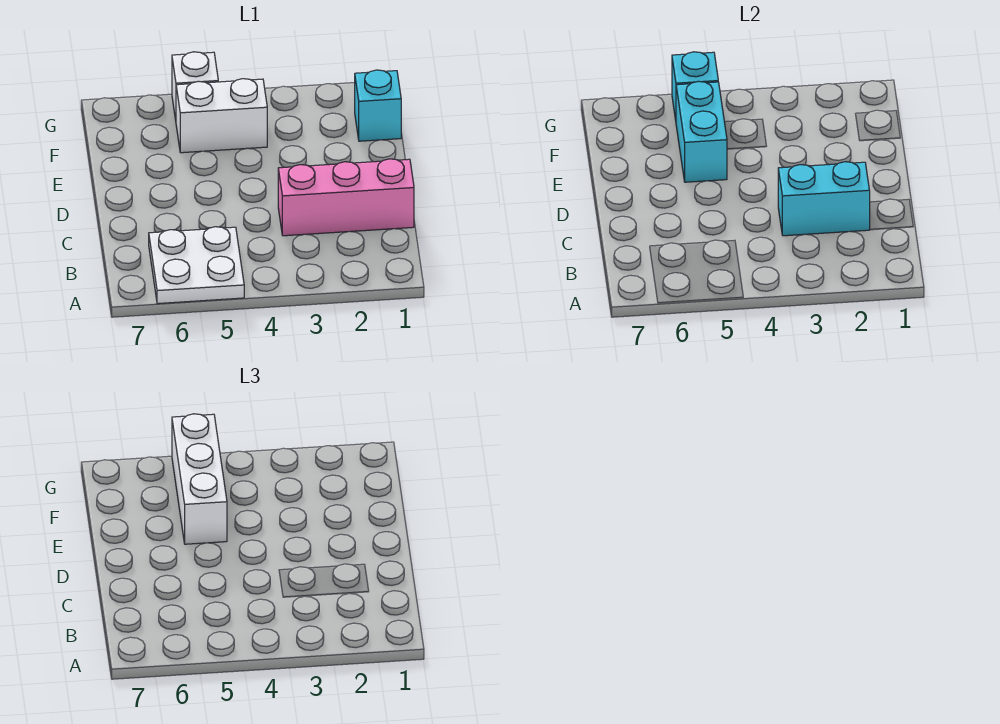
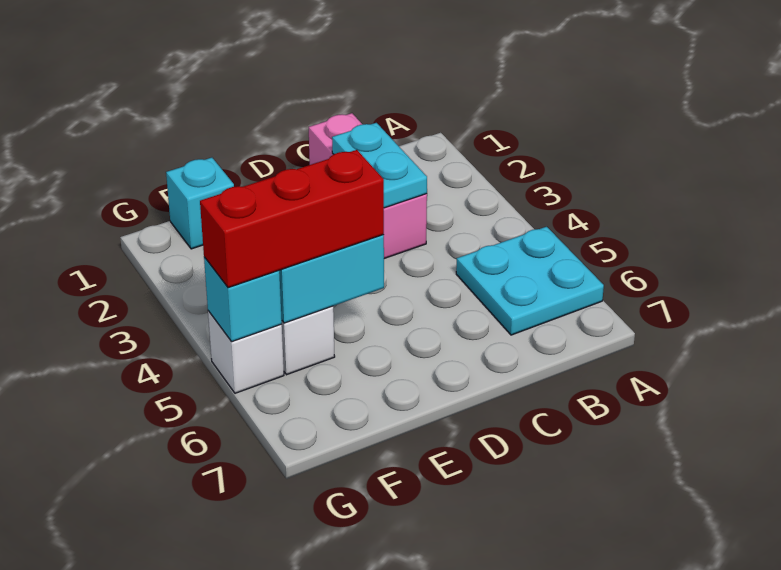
white plate A5:B6 level 1 -> cyan plate A5:B6 level 1
cyan brick C2:C3 level 2 -> cyan plate C2:C3 level 2
white brick E5:G5 level 3 -> red brick E5:G5 level 3

